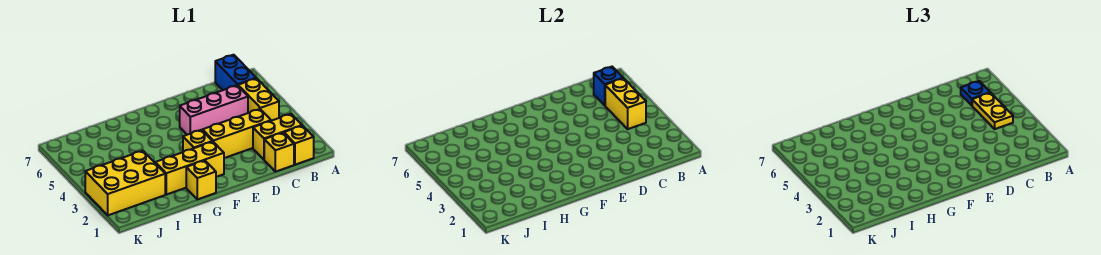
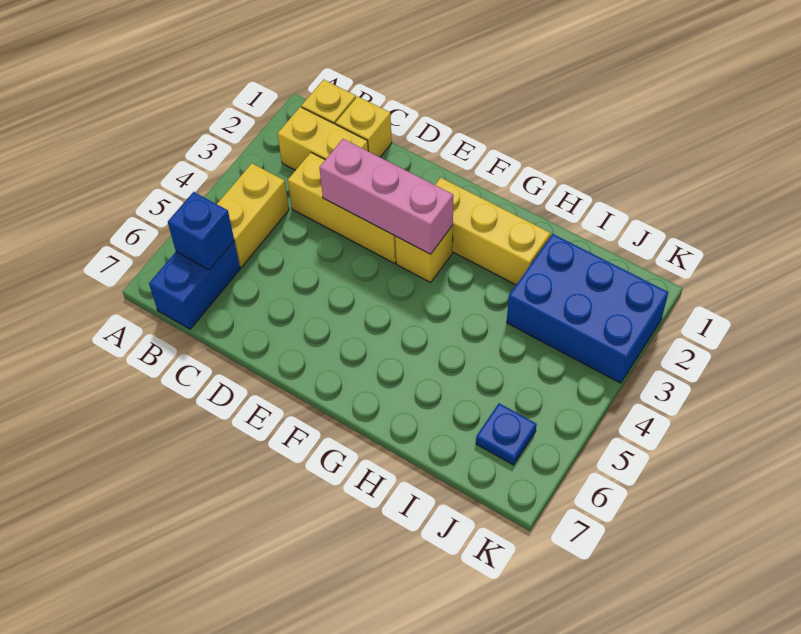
yellow brick B4:B5 level 2 -> none
yellow plate B4:B5 level 3 -> none
blue plate B6 level 3 -> blue plate J6 level 1
pink brick C5:E5 level 1 -> pink brick D3:F3 level 2
yellow brick G1 level 1 -> none
yellow brick I2:K3 level 1 -> blue brick I2:K3 level 1

